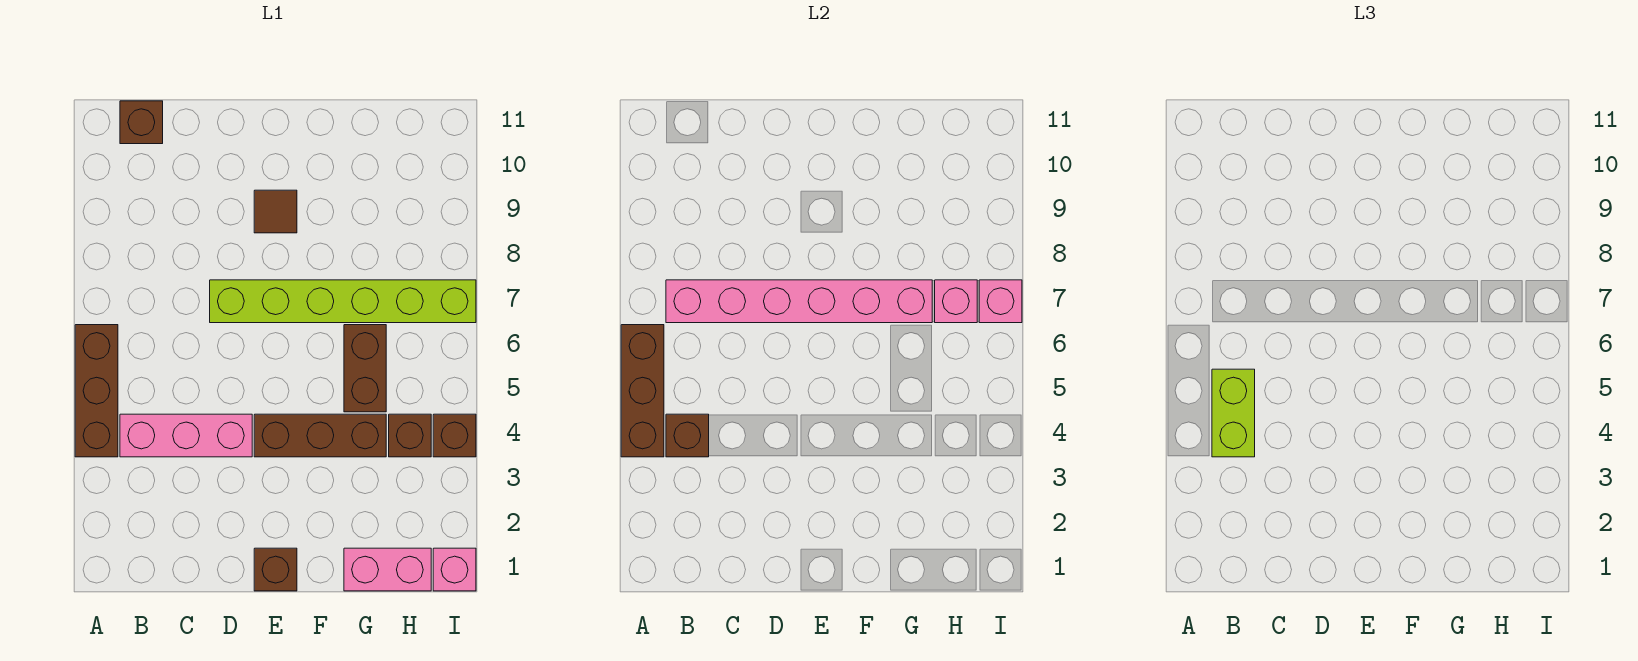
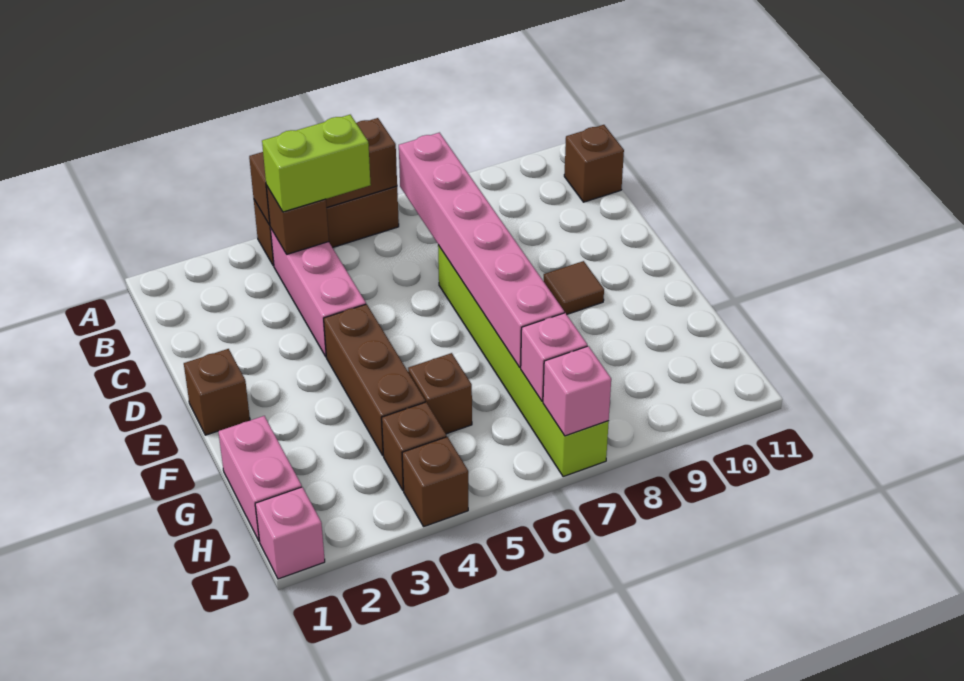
brown brick G5:G6 level 1 -> brown brick G5 level 1

